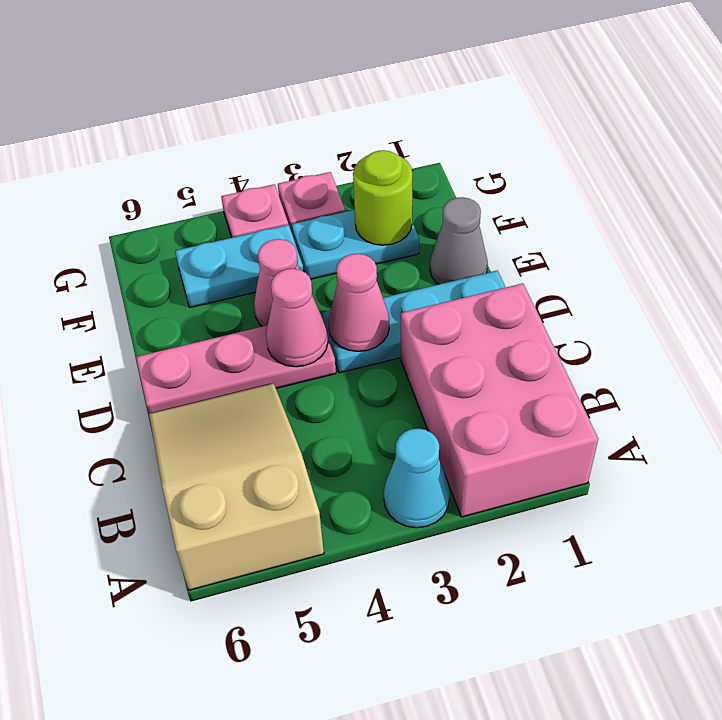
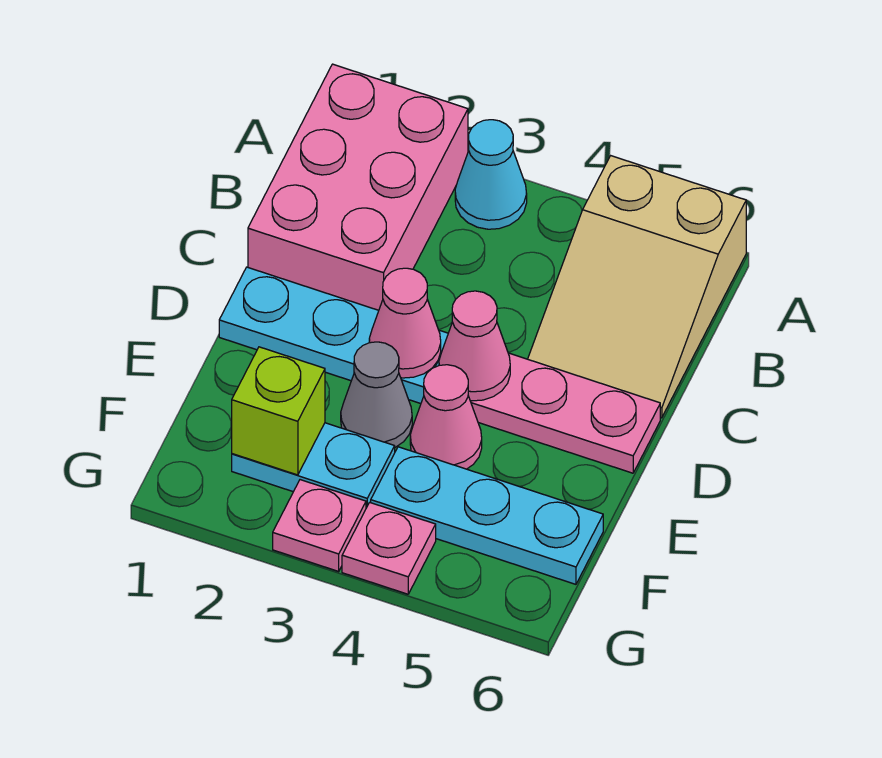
grey cone E1 level 1 -> grey cone E3 level 1
lime round brick F2 level 2 -> lime brick F2 level 2
cyan plate F4:F5 level 1 -> cyan plate F4:F6 level 1

